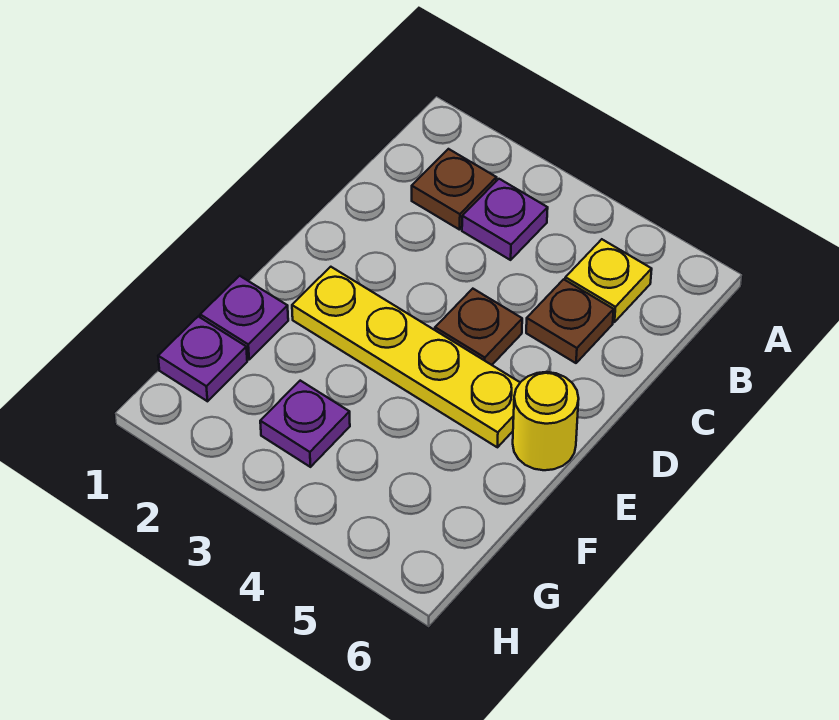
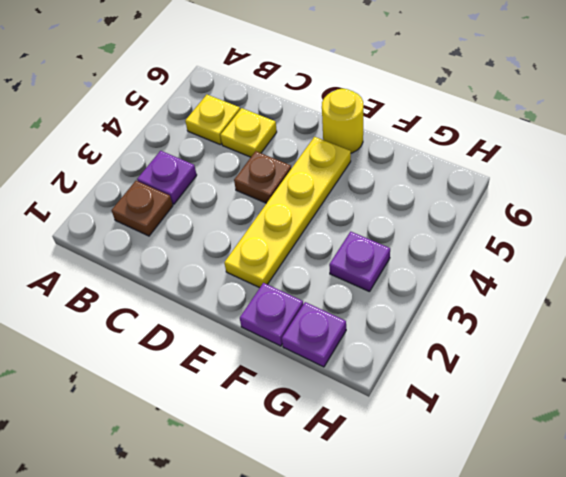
brown plate C5 level 1 -> yellow plate C5 level 1

